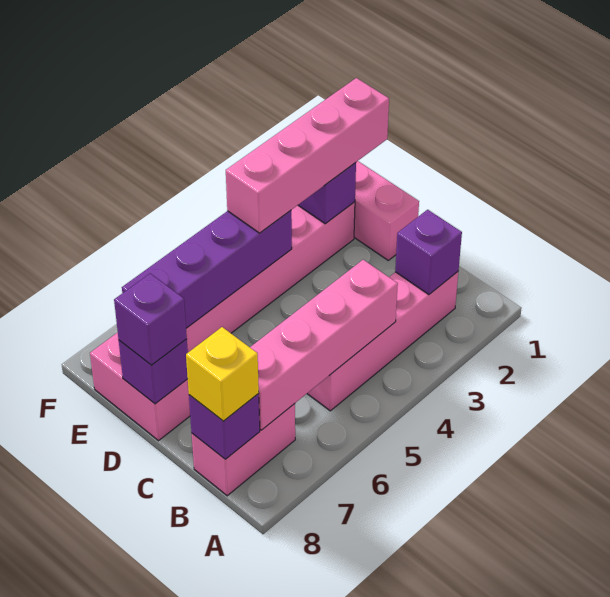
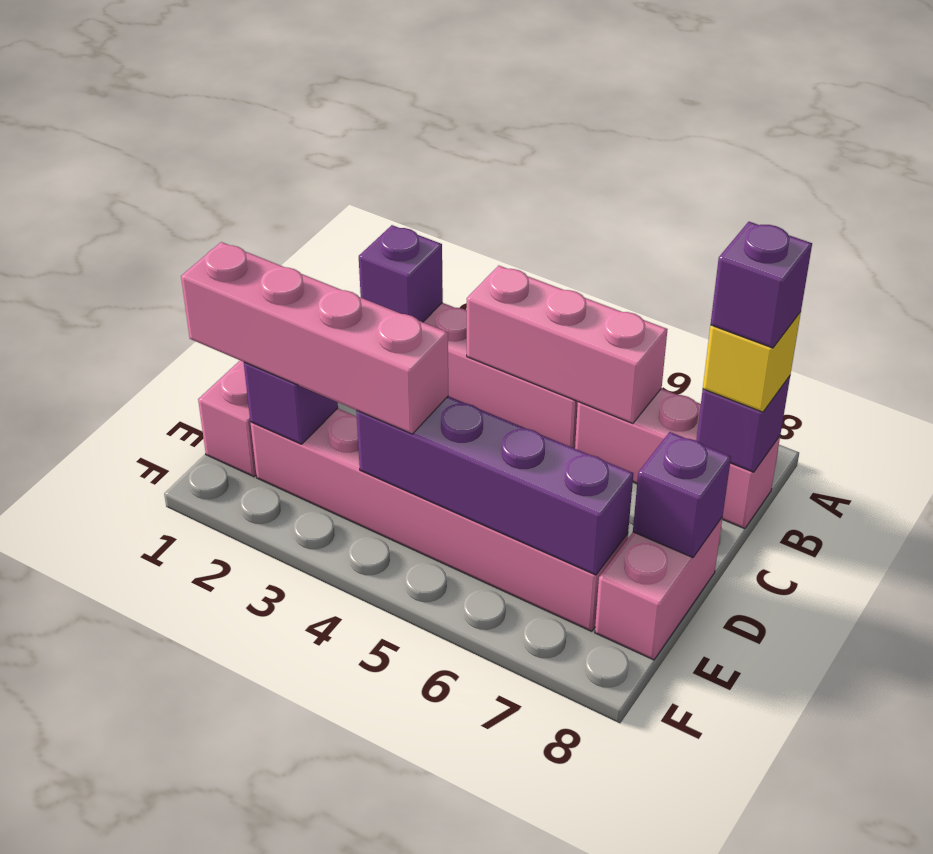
pink brick B4:B7 level 2 -> pink brick B4:B6 level 2
pink brick B7:B8 level 1 -> pink brick B6:B8 level 1
purple brick D8 level 3 -> purple brick B8 level 4

